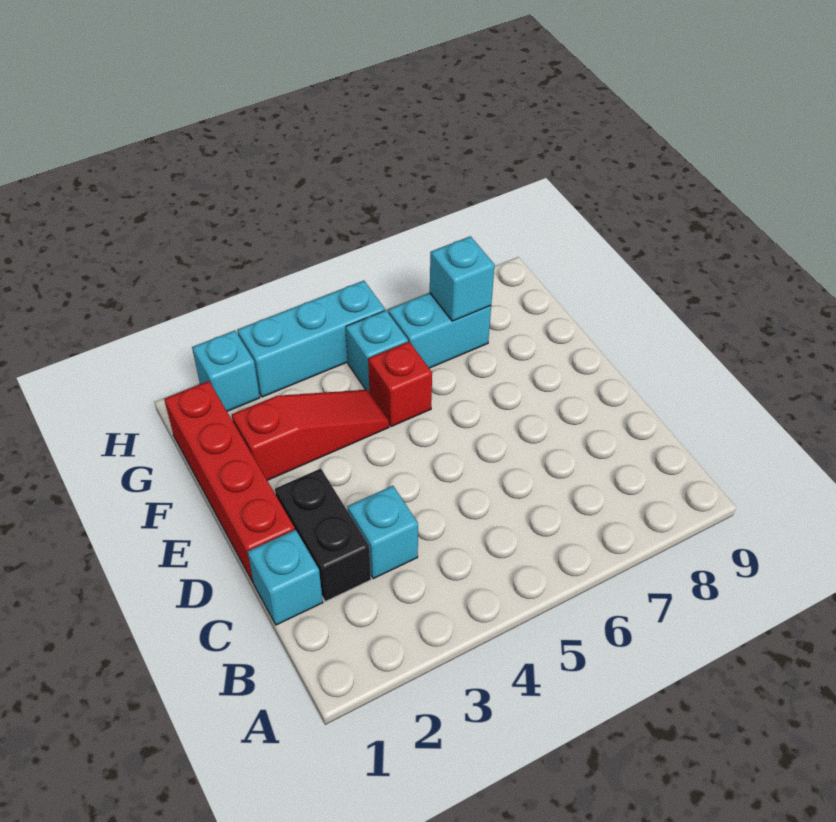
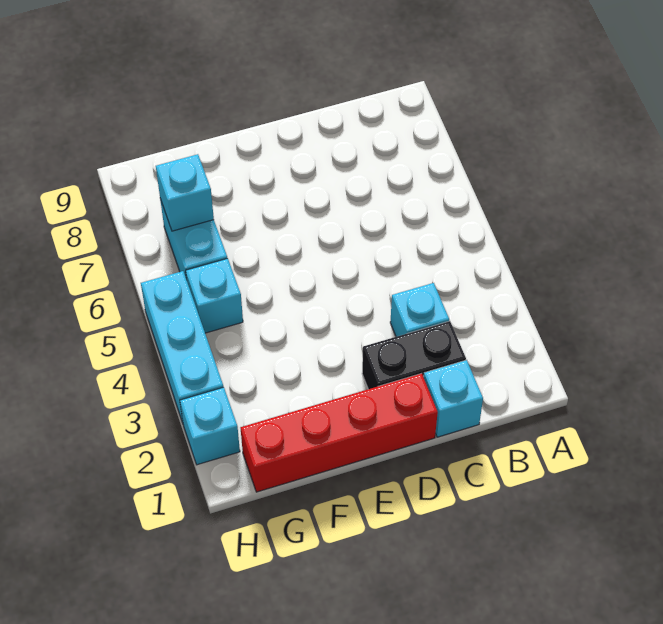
red slope F2:F4 level 1 top 2 -> none
red brick F5 level 1 -> none

